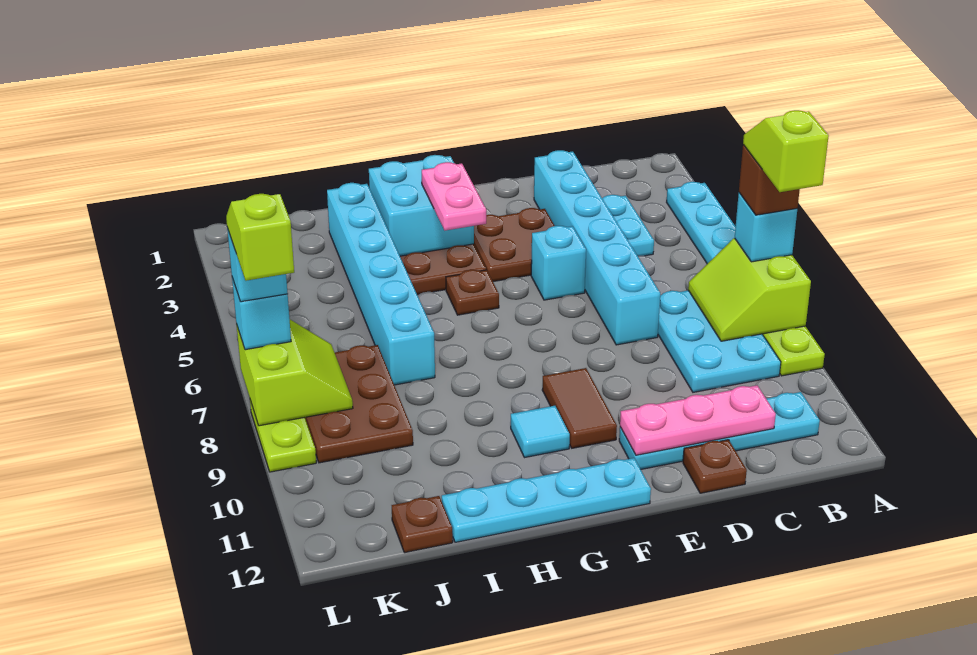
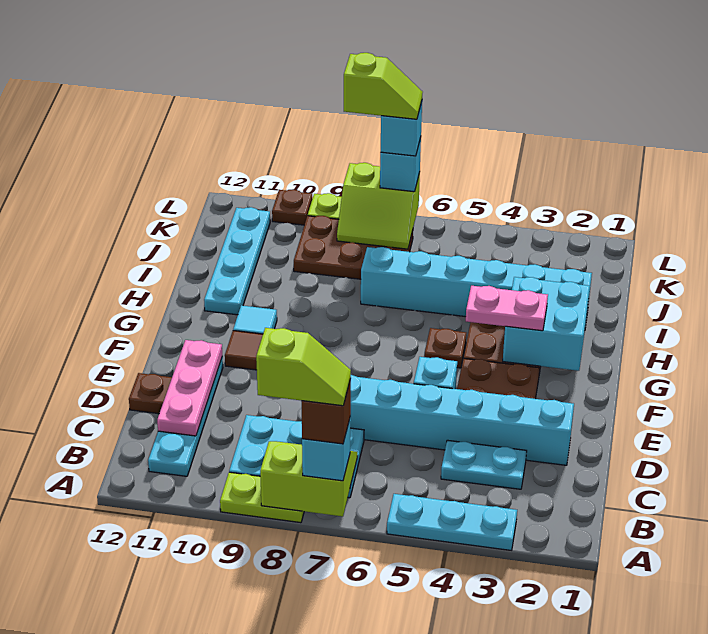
cyan plate F12:I12 level 1 -> cyan plate H11:K11 level 1
brown plate J12 level 1 -> brown plate L10 level 1

